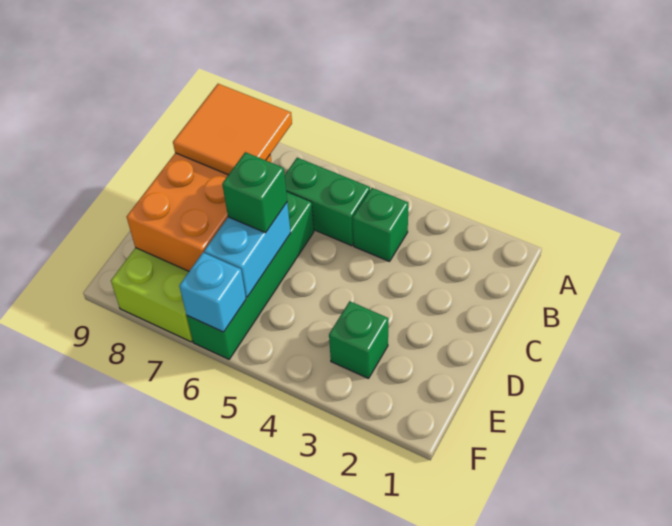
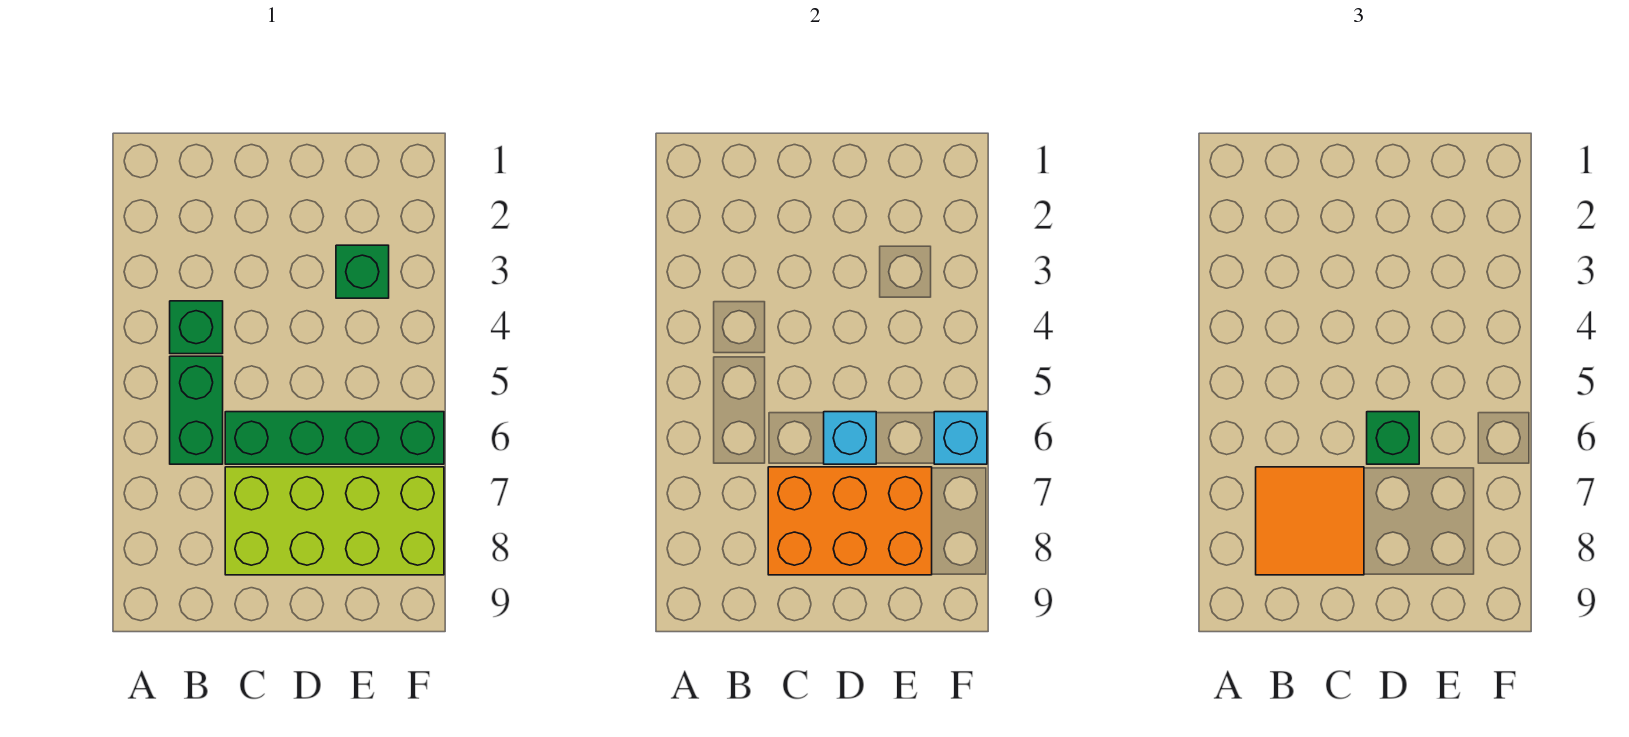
cyan brick D6:E6 level 2 -> cyan brick D6 level 2

